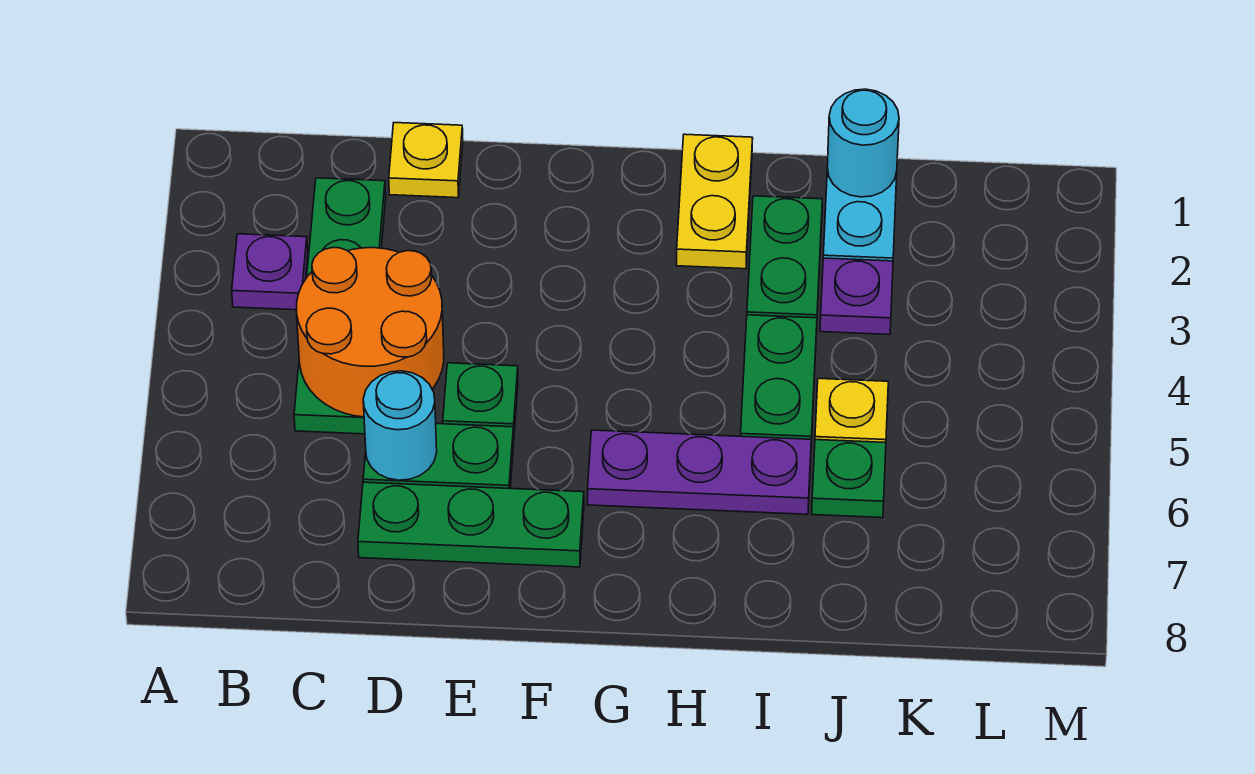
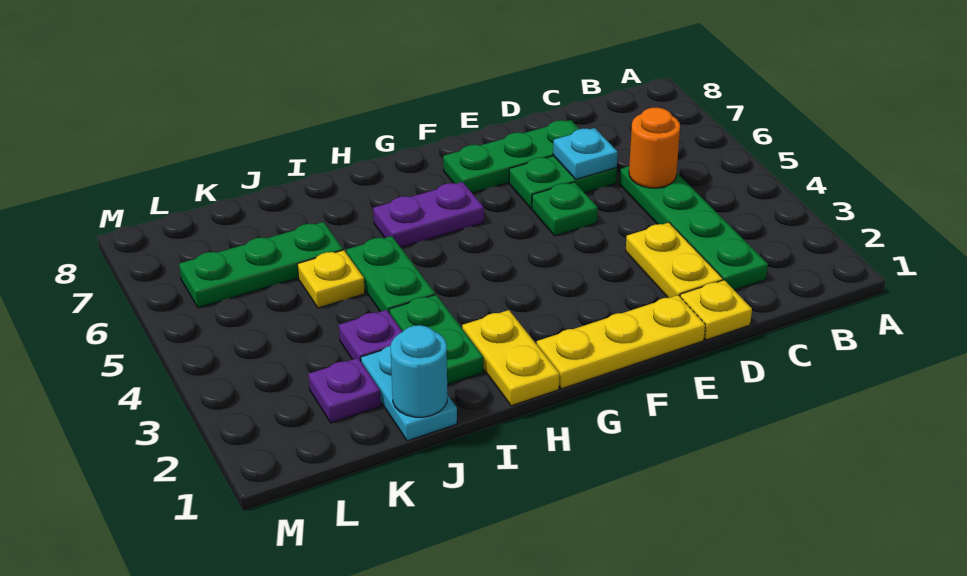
purple plate B3 level 1 -> purple plate K2 level 1
orange round brick C4:D5 level 2 -> orange round brick C5 level 2
none -> yellow plate D2:D3 level 1
cyan round brick D6 level 2 -> cyan plate D6 level 2
none -> yellow plate E1:G1 level 1
purple plate G6:I6 level 1 -> purple plate G6:H6 level 1
green plate J6 level 1 -> green plate J6:L6 level 1

